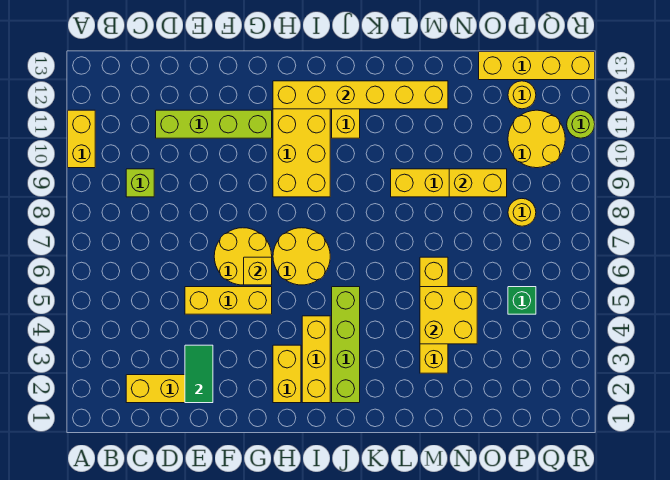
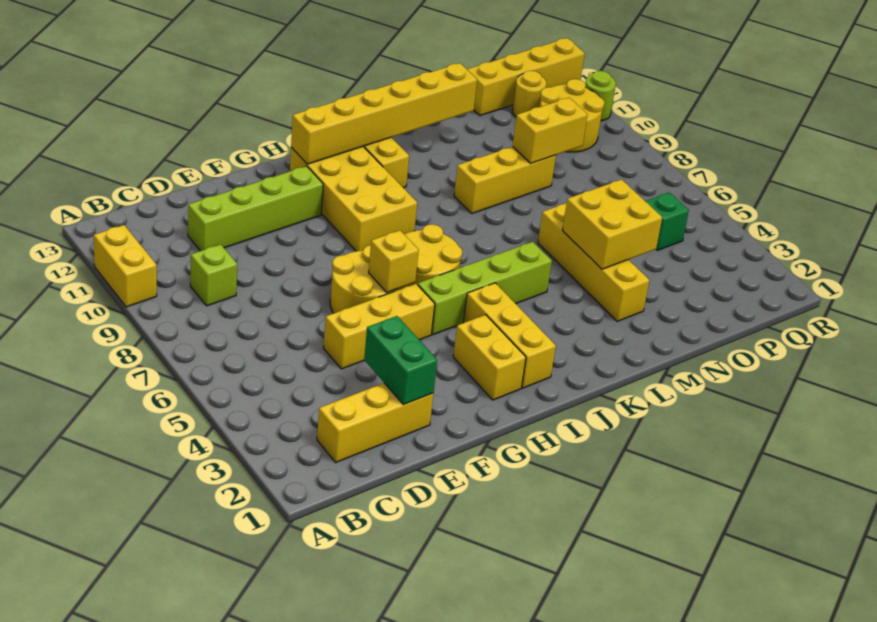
green tile E2:E3 level 2 -> green brick E2:E3 level 2
lime brick J2:J5 level 1 -> lime brick H5:K5 level 1
yellow round brick P8 level 1 -> none

